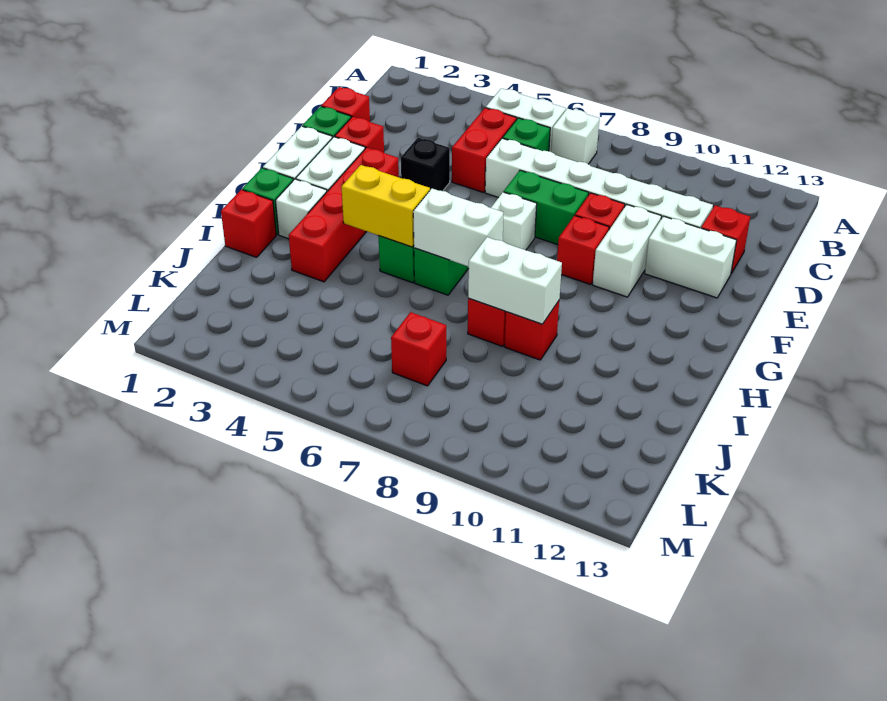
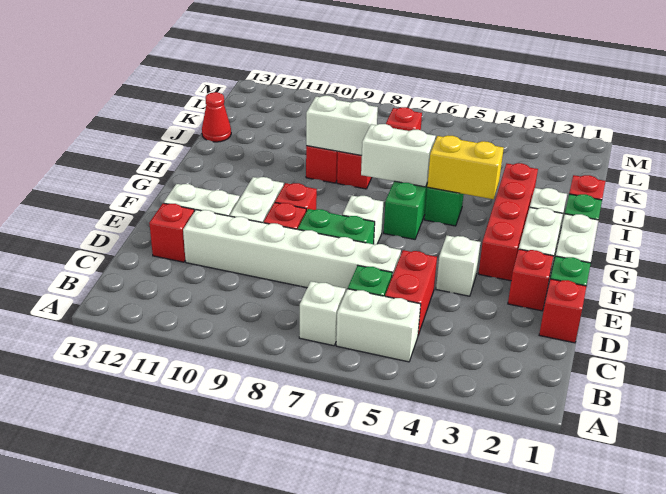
black brick E4 level 1 -> white brick E4 level 1
none -> red cone J13 level 1

